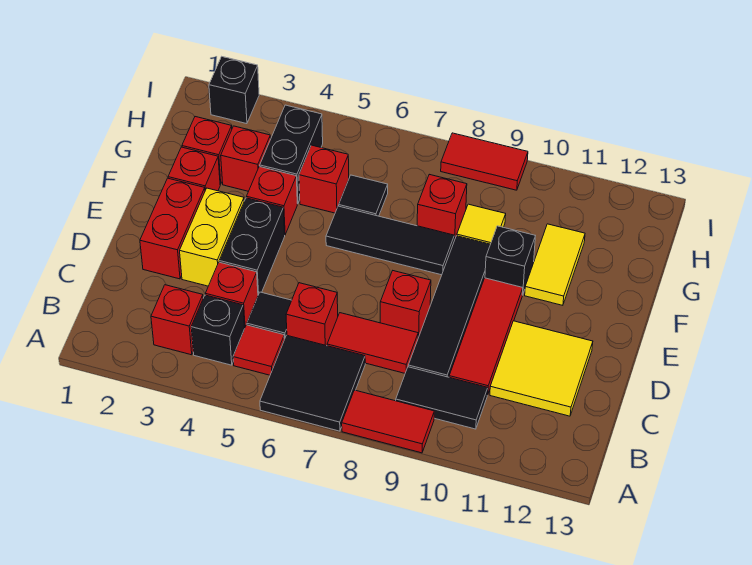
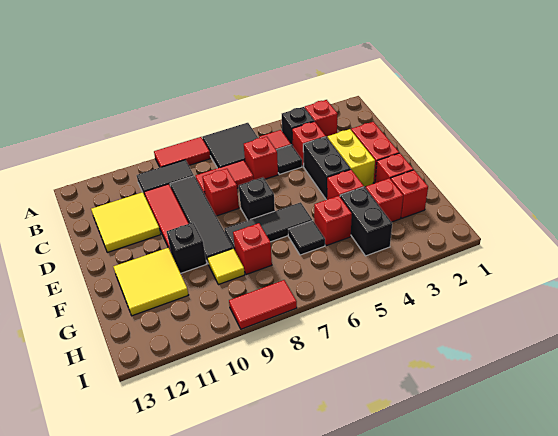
yellow tile F11:G11 level 1 -> yellow tile F11:G12 level 1
black brick I2 level 1 -> black brick E7 level 1

